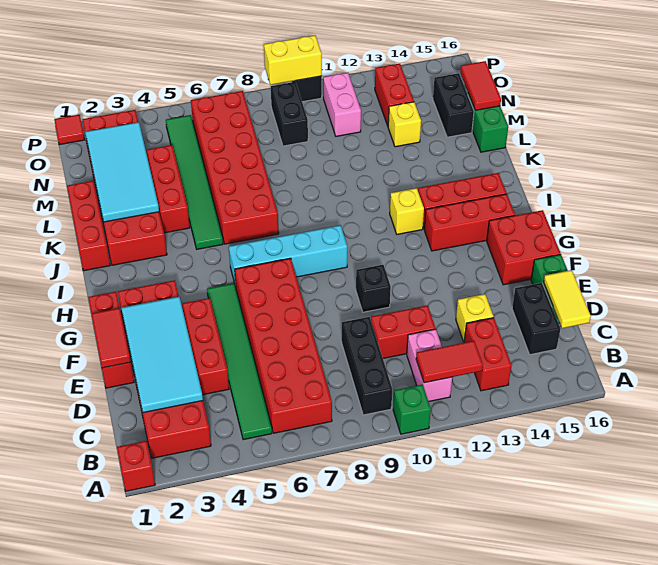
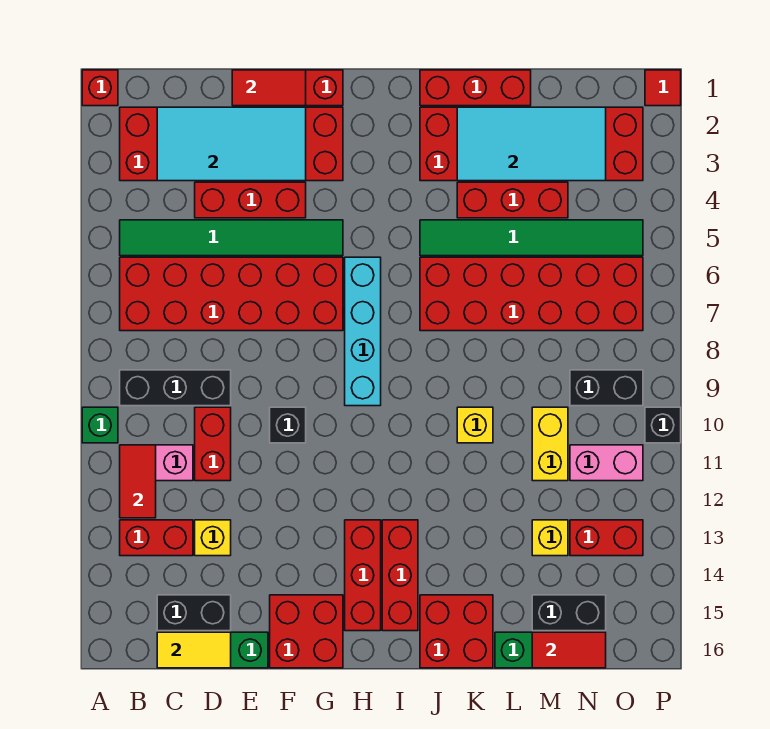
yellow brick I12 level 1 -> yellow brick K10 level 1
none -> red brick J15:K16 level 1
yellow brick P9:P10 level 2 -> yellow brick M10:M11 level 1

